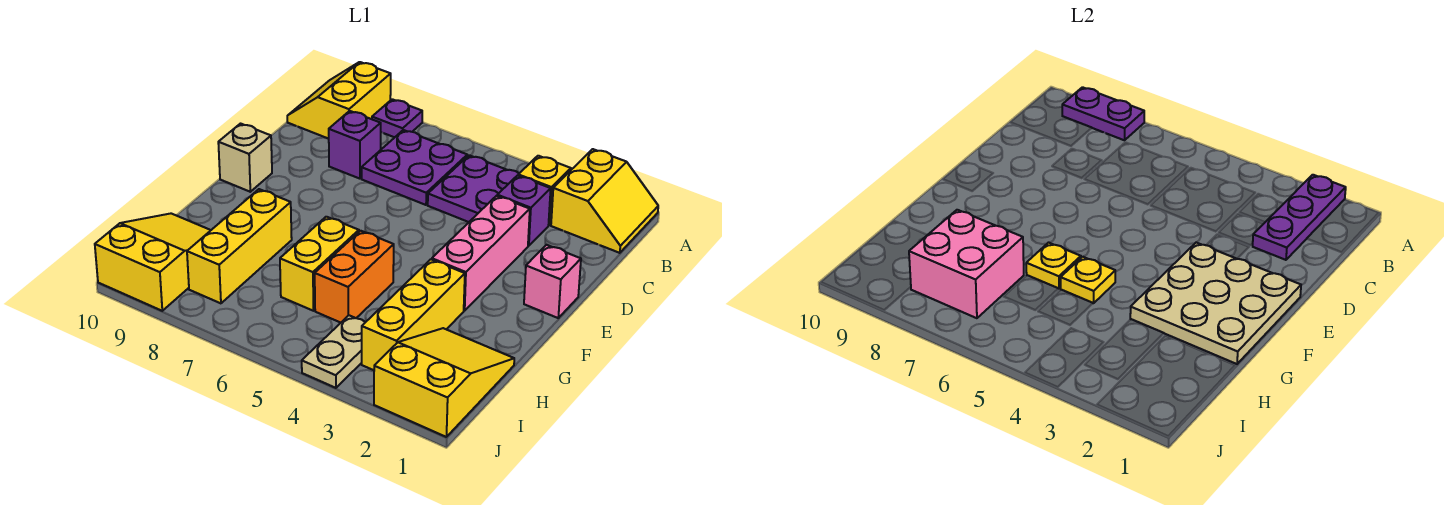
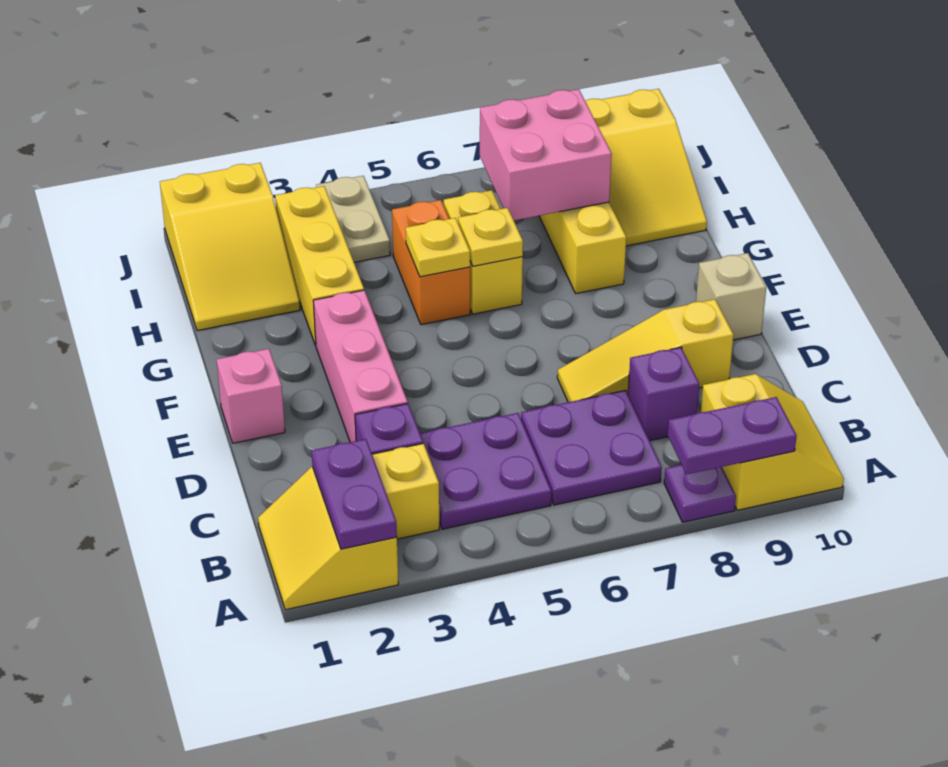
purple plate A2:C2 level 2 -> purple plate A2:B2 level 2
none -> yellow slope D7:D9 level 1 top 9
tan plate E1:G3 level 2 -> none

